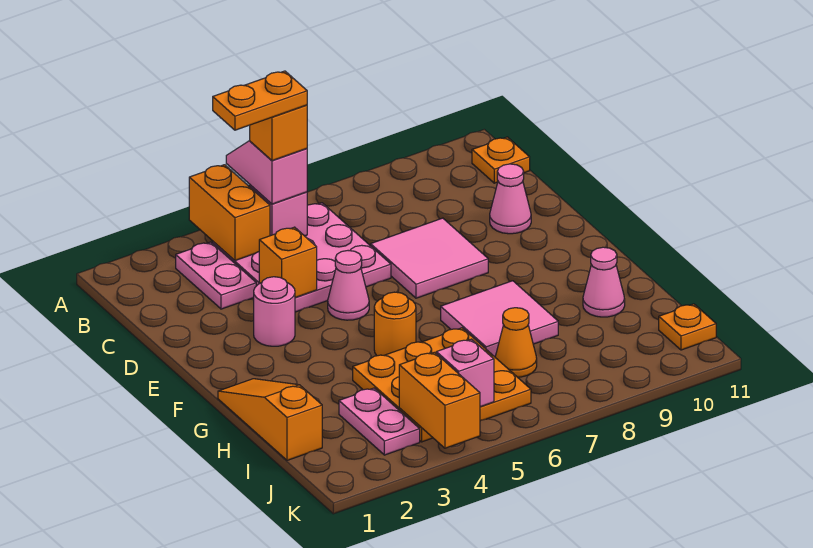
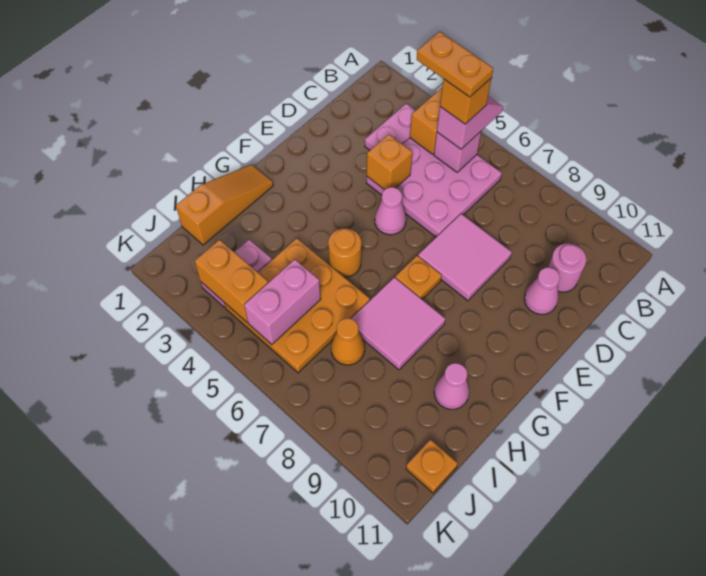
orange plate B11 level 1 -> orange plate F7 level 1
pink round brick E3 level 1 -> pink round brick C10 level 1
orange brick J4:K4 level 2 -> orange brick J3:J4 level 2
pink brick J5 level 2 -> pink brick I5:J5 level 2

